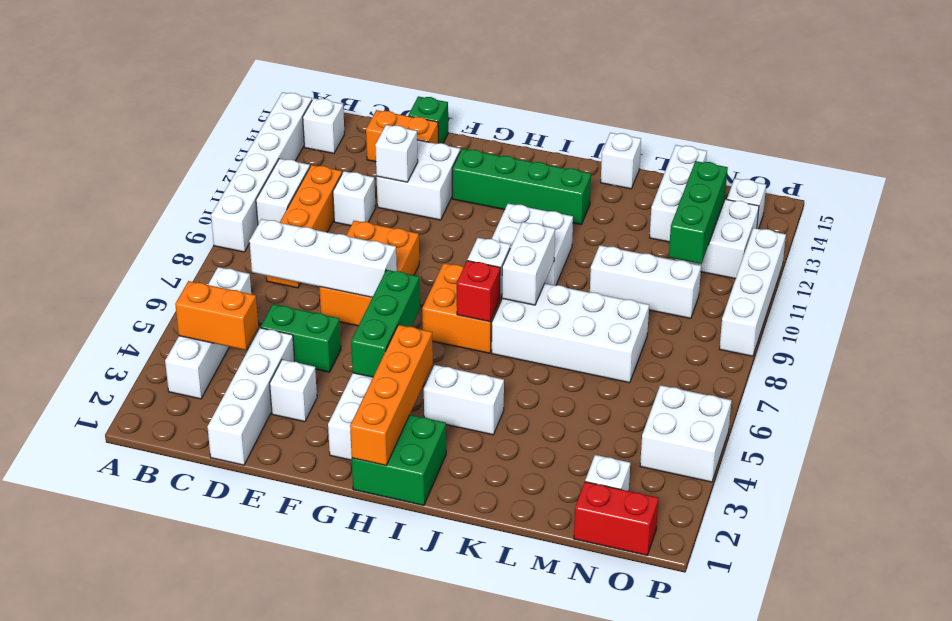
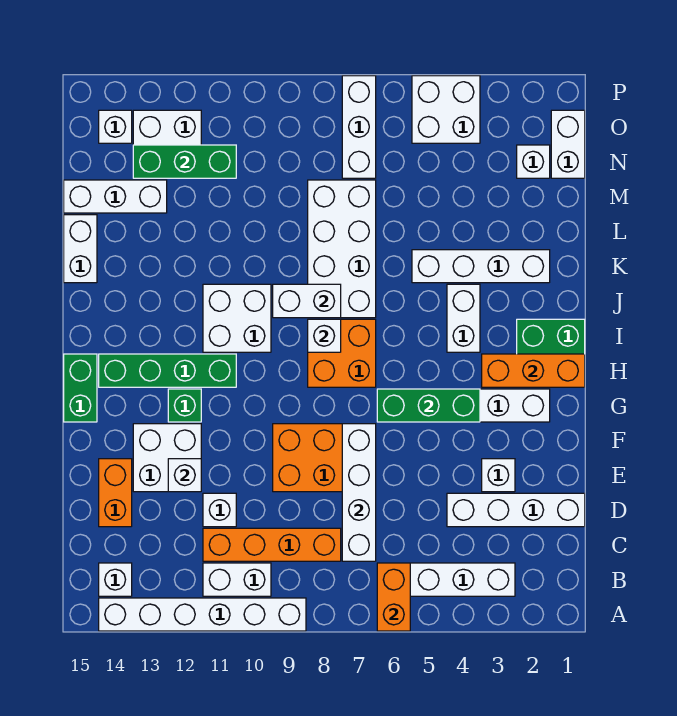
orange brick B4:C4 level 2 -> orange brick A6:B6 level 2
green brick D5:E5 level 1 -> green brick G15:H15 level 1
green brick E15 level 1 -> green brick G12 level 1
green brick G13:J13 level 1 -> green brick H11:H14 level 1
orange brick H1:H4 level 2 -> orange brick H1:H3 level 2
red brick I7 level 2 -> none
white brick K15 level 1 -> white brick K15:L15 level 1
white brick L10:N10 level 1 -> white brick N7:P7 level 1
red brick N1:O1 level 1 -> white brick N1:O1 level 1
white brick P9:P12 level 1 -> white brick K2:K5 level 1

